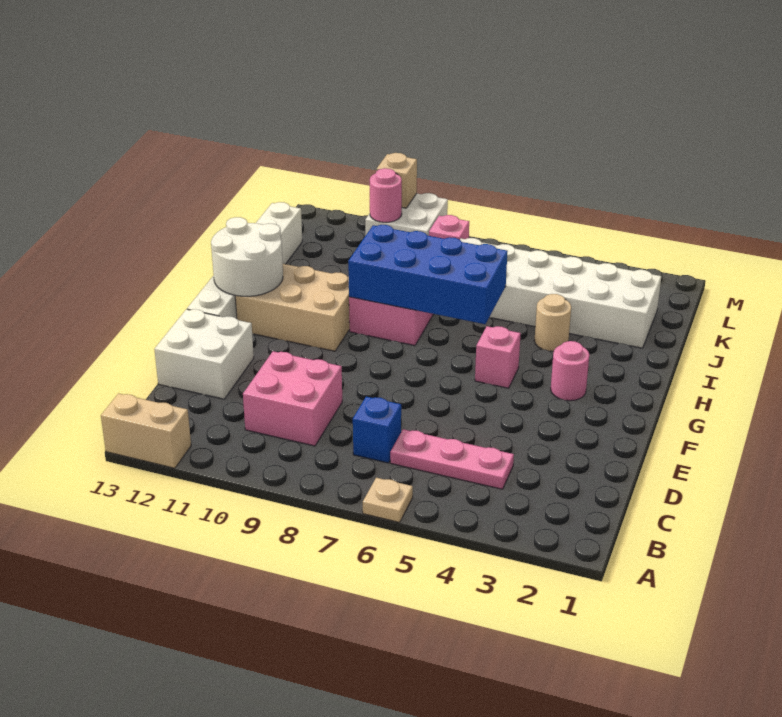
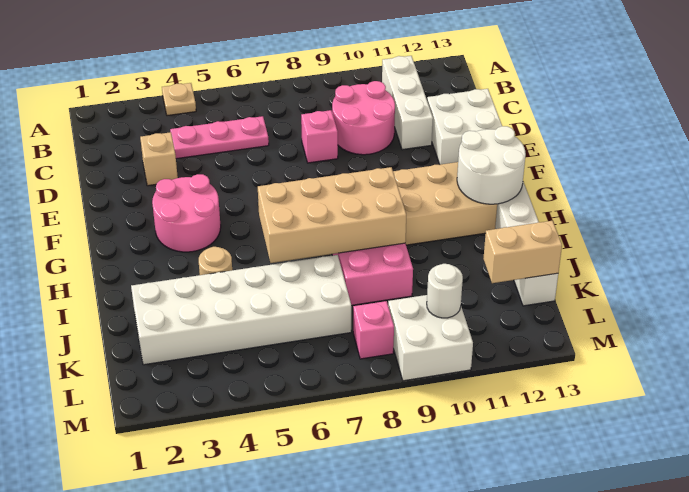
tan plate A6 level 1 -> tan plate A4 level 1
tan brick A12:A13 level 1 -> tan brick K12:K13 level 2
none -> white brick B11:D11 level 1
blue brick C7 level 1 -> none
pink brick C9:D10 level 1 -> pink round brick C9:D10 level 1
pink round brick G3 level 1 -> pink round brick F3:G4 level 1
pink brick G5 level 1 -> pink brick D8 level 1
blue brick H6:I9 level 2 -> tan brick H6:I9 level 2
pink round brick L10 level 2 -> white round brick L10 level 2
tan brick M10 level 2 -> tan brick D3 level 1

